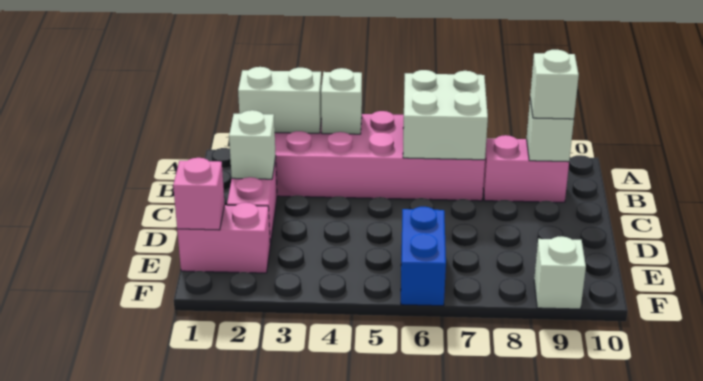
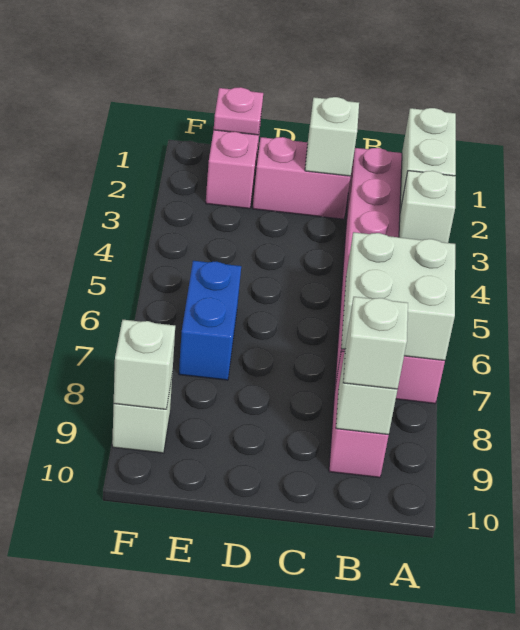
pink brick E1 level 2 -> pink plate E1 level 2
blue brick E6:F6 level 1 -> blue brick E6:E7 level 1
none -> white brick F9 level 2

